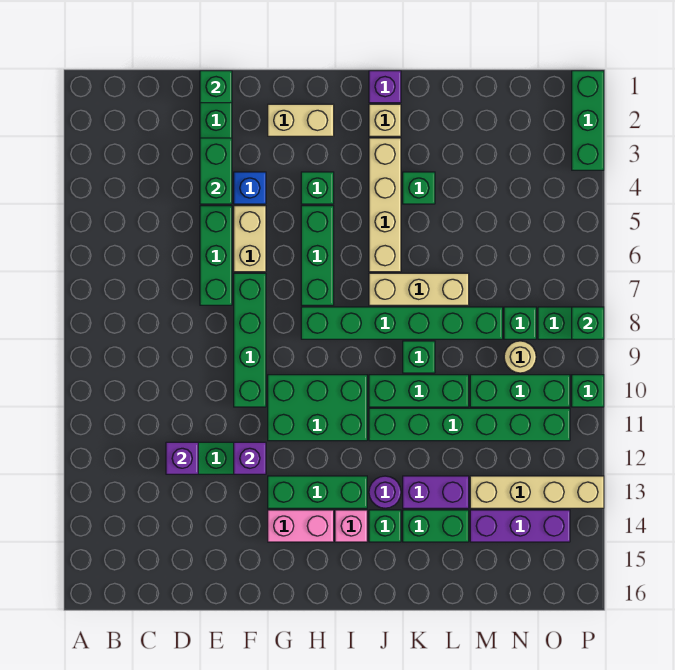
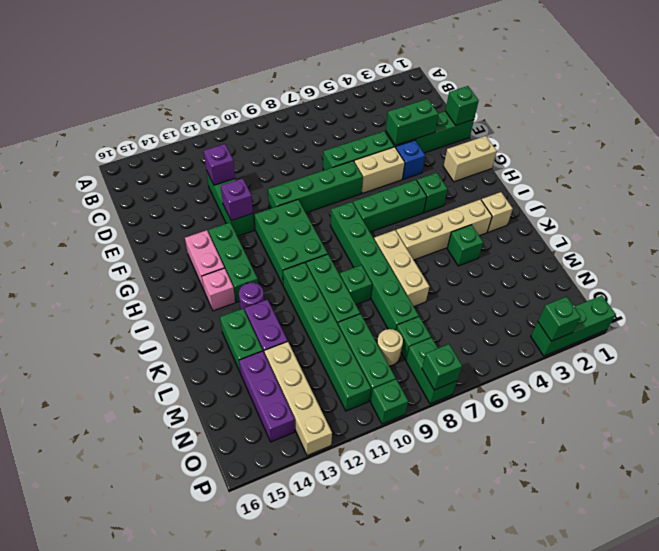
tan brick G2:H2 level 1 -> tan brick G1:G2 level 1
purple brick J1 level 1 -> none
green brick J14 level 1 -> green brick P3 level 2

